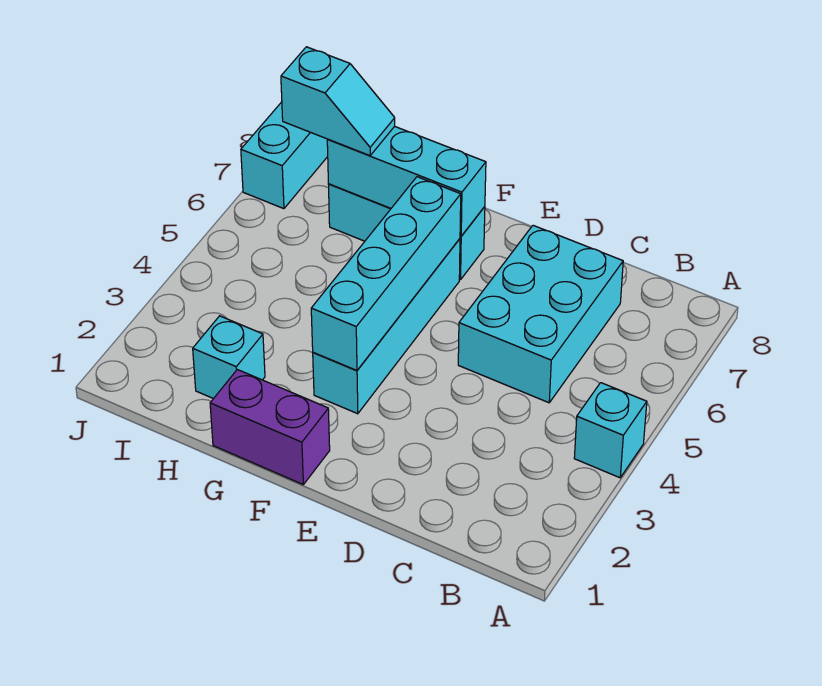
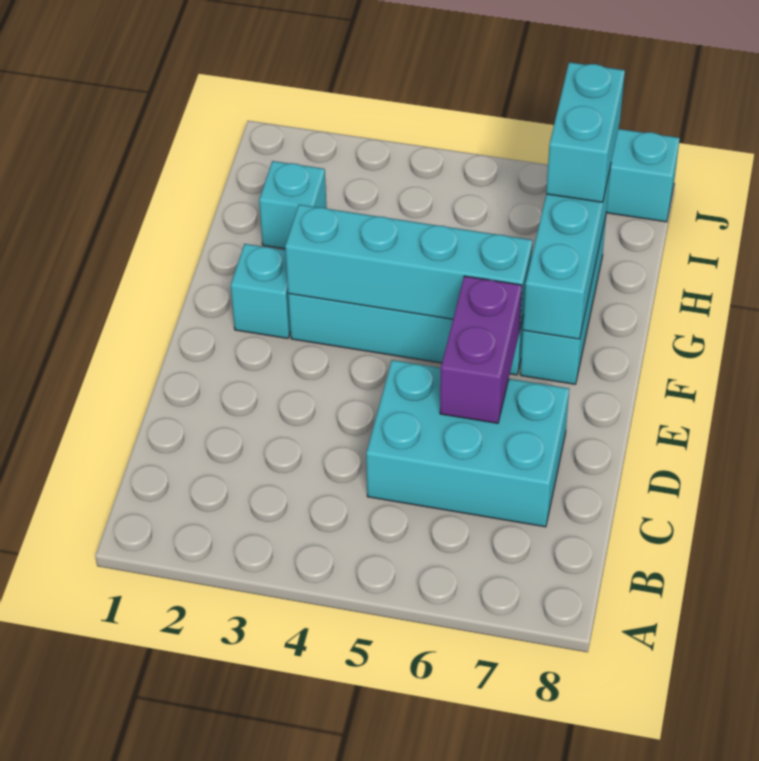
cyan brick A4 level 1 -> cyan brick F2 level 1
purple brick F1:G1 level 1 -> purple brick D6:E6 level 2
cyan slope H7:I7 level 3 top I -> cyan brick H7:I7 level 3

